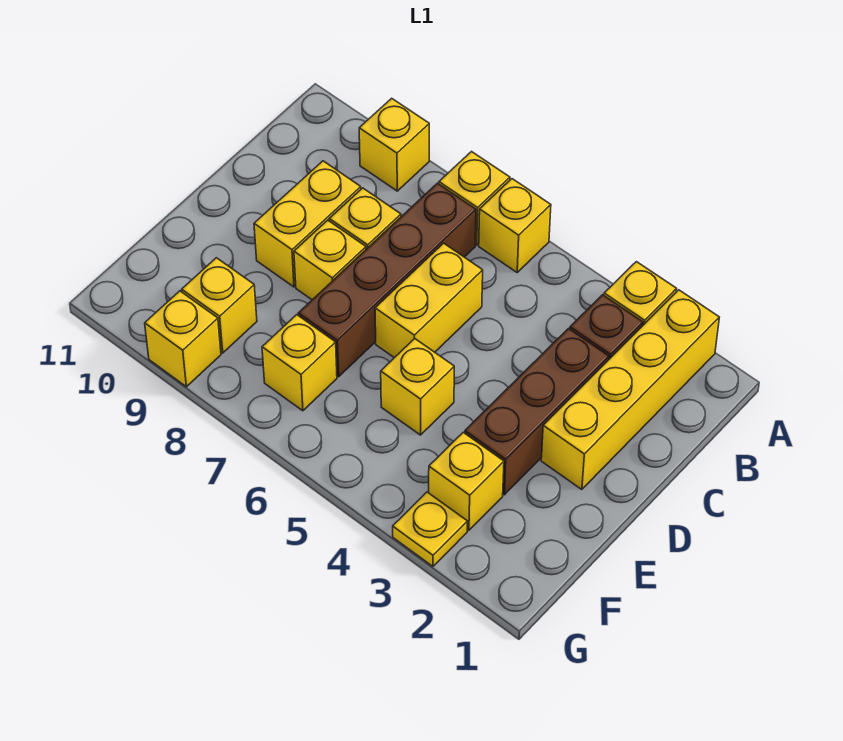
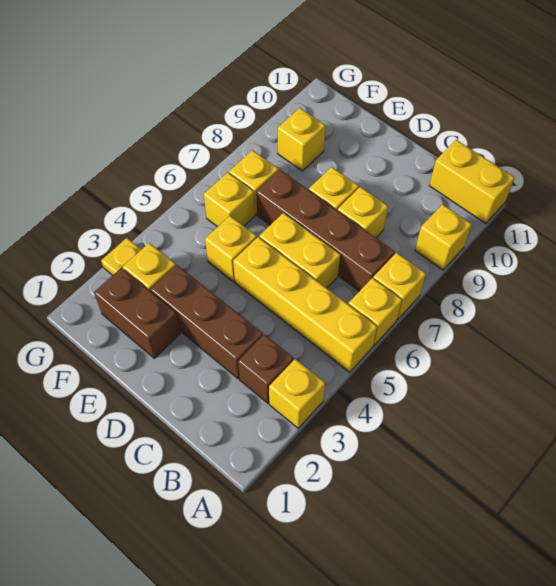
yellow brick A2:D2 level 1 -> yellow brick A5:D5 level 1
yellow brick C9:D9 level 1 -> yellow brick A11:B11 level 1
none -> brown brick E2:F2 level 1
yellow brick G9 level 1 -> yellow brick F6 level 1

